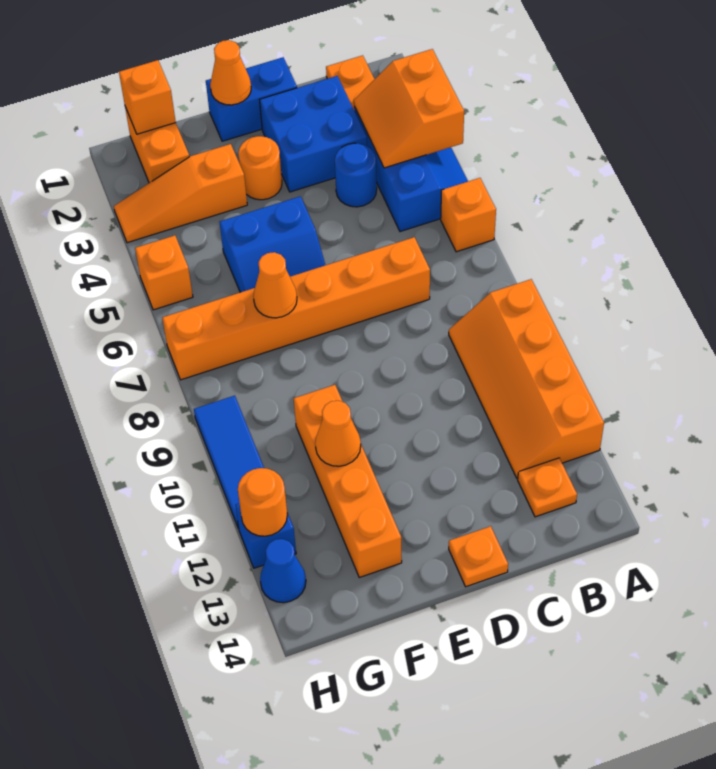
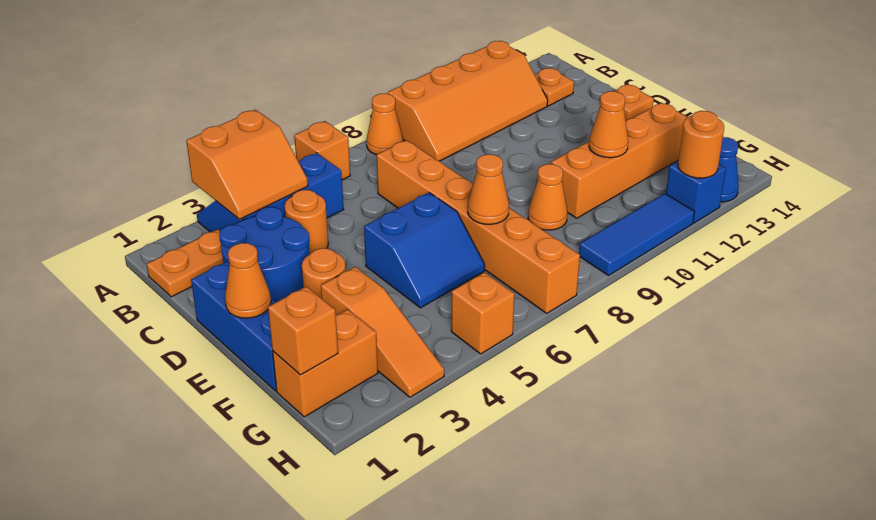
none -> orange cone A8 level 1
blue brick C2:D3 level 1 -> blue round brick C2:D3 level 1
blue round brick C4 level 1 -> orange round brick C4 level 1
blue brick D1:E1 level 1 -> blue brick D1:F1 level 1
blue slope E5:F6 level 1 top 5 -> blue slope E5:F6 level 1 top E
none -> orange cone F9 level 1

